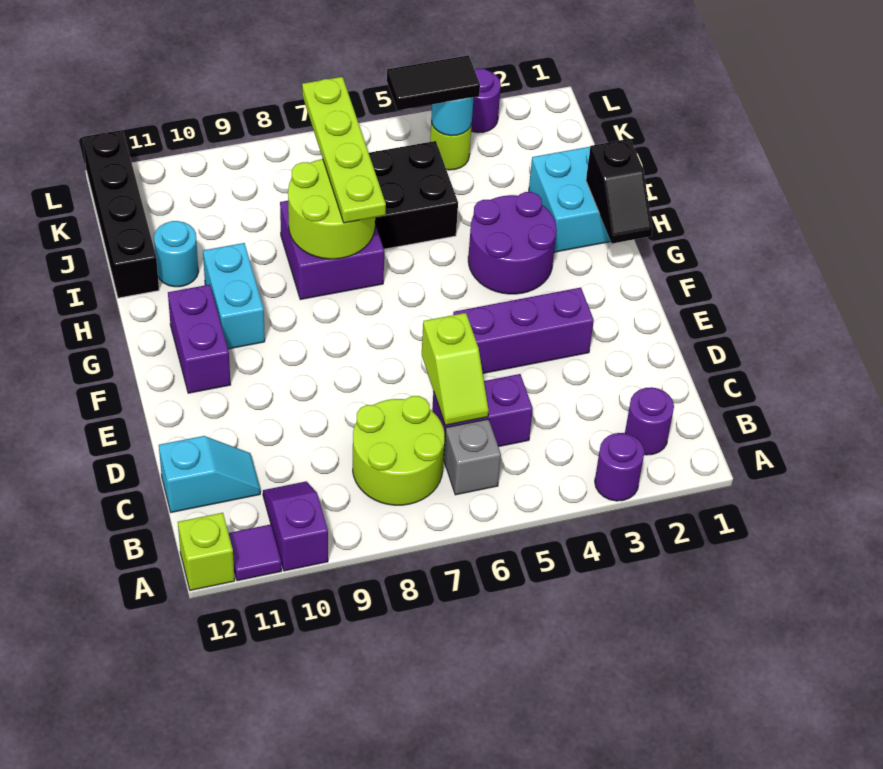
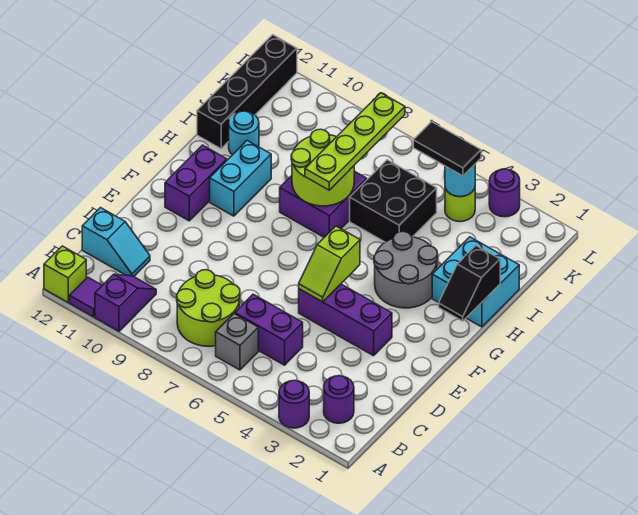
lime slope C6:D6 level 2 top D -> lime slope E5:F5 level 2 top F
purple round brick G3:H4 level 1 -> grey round brick G3:H4 level 1

